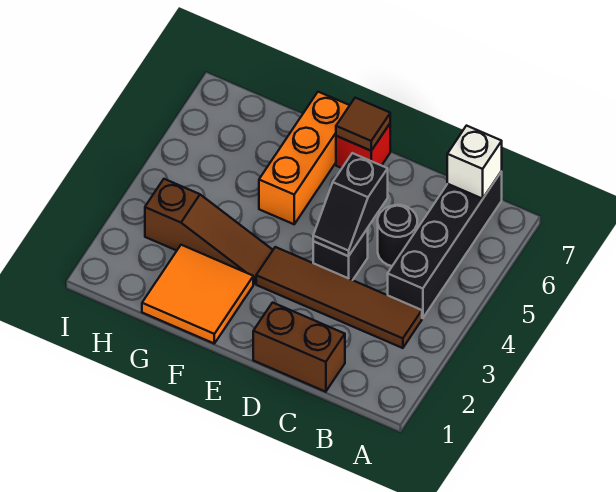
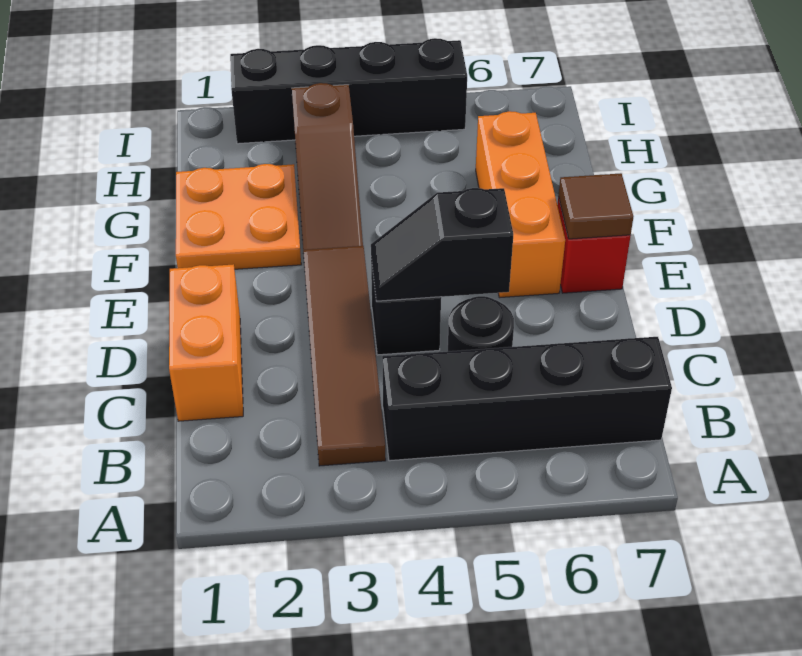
white brick B7 level 2 -> none
brown brick C1:D1 level 1 -> orange brick C1:D1 level 1
orange tile F1:G2 level 1 -> orange plate F1:G2 level 1
orange brick F5:F7 level 1 -> orange brick E6:G6 level 1
none -> black brick I2:I5 level 1

